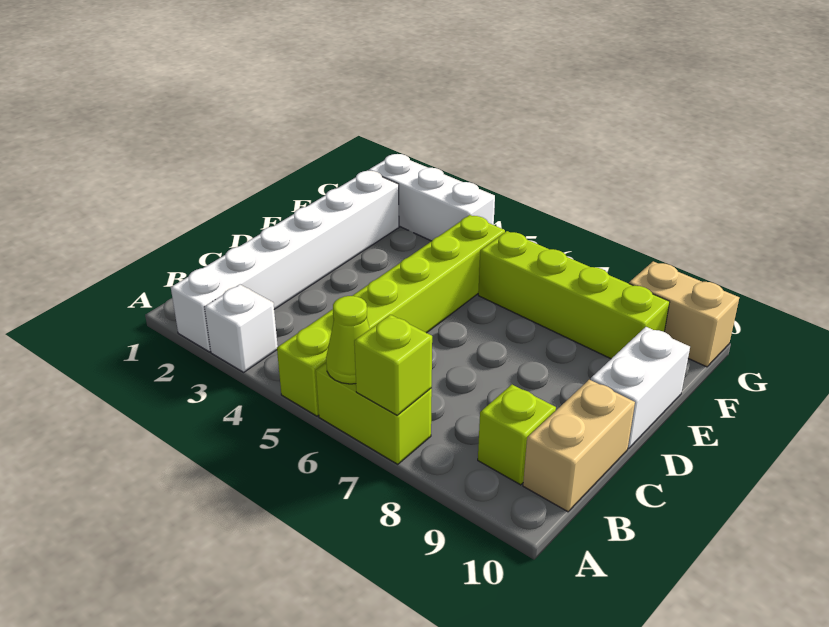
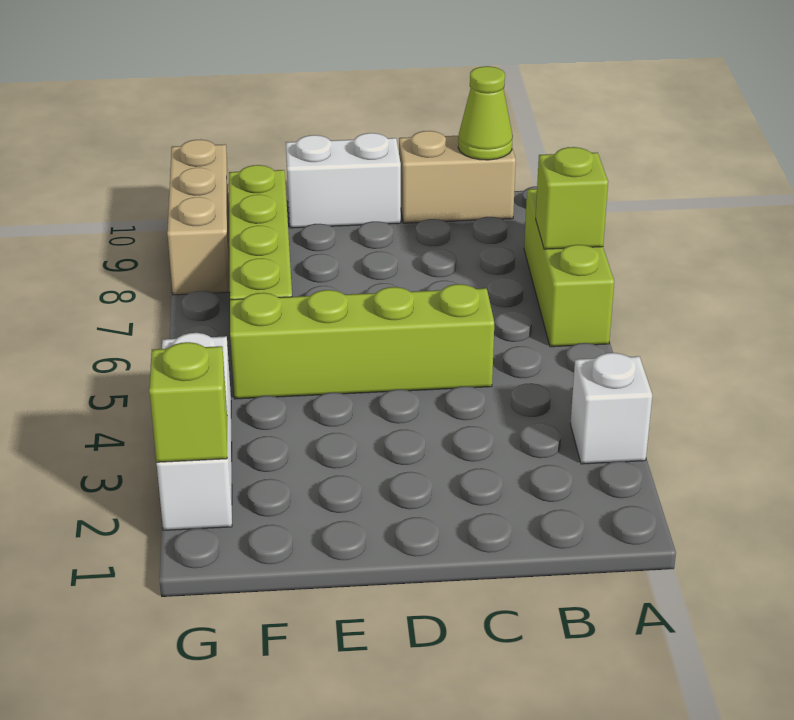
white brick A2:F2 level 1 -> none
lime brick A5:F5 level 1 -> lime brick C5:F5 level 1
lime brick A6:A7 level 1 -> lime brick A6:A8 level 1
lime cone A6 level 2 -> lime cone B10 level 2
lime brick B9 level 1 -> lime brick G2 level 2
tan brick G9:G10 level 1 -> tan brick G8:G10 level 1

